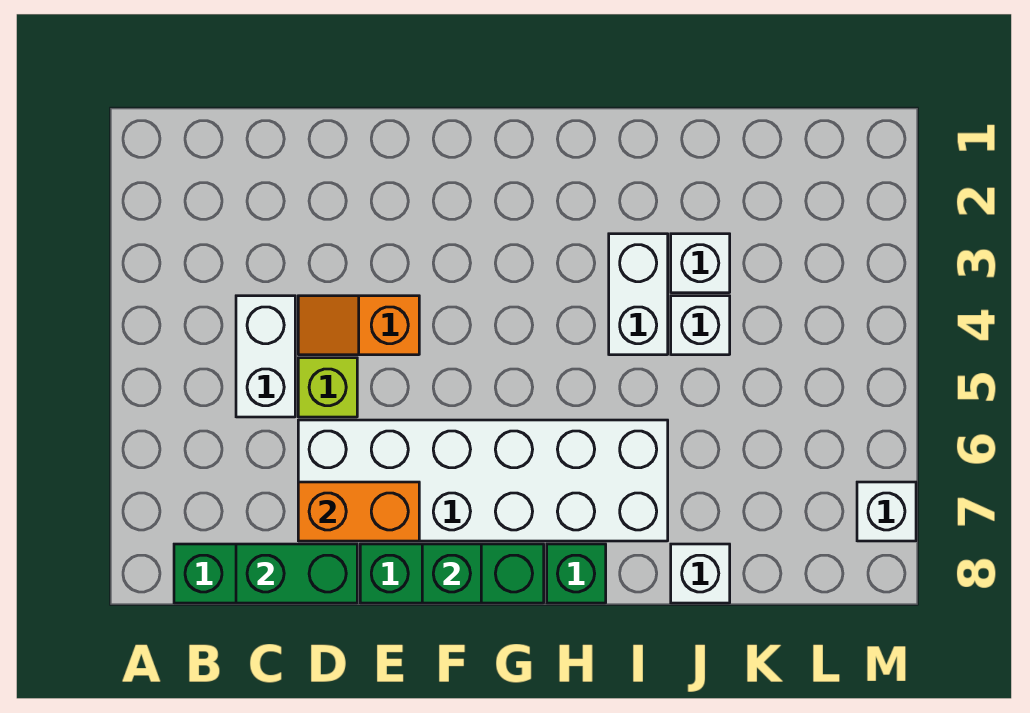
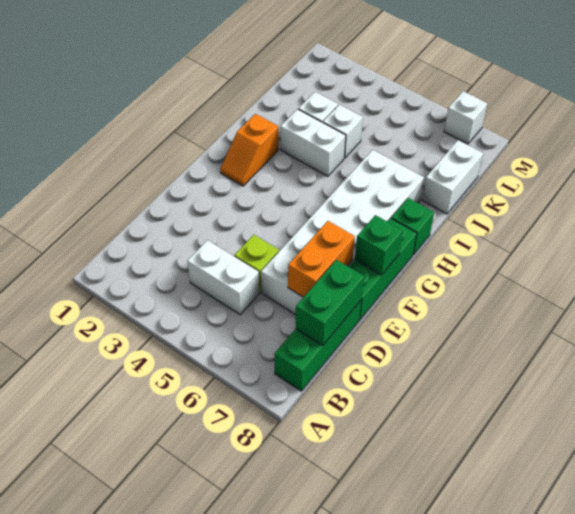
orange slope D4:E4 level 1 top E -> orange slope G2:H2 level 1 top H
white brick J8 level 1 -> white brick J8:K8 level 1

